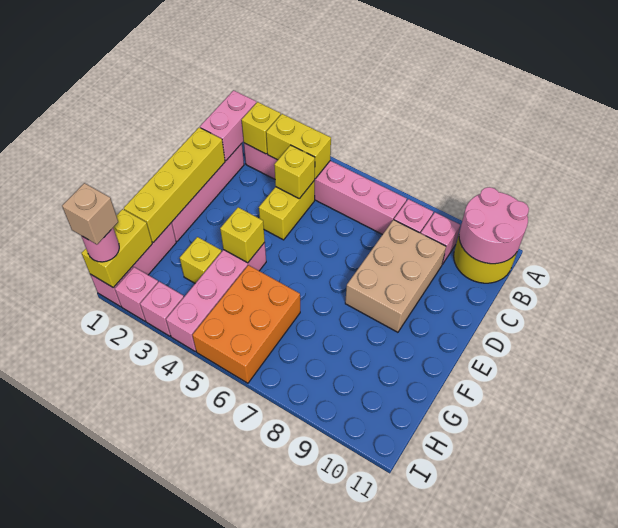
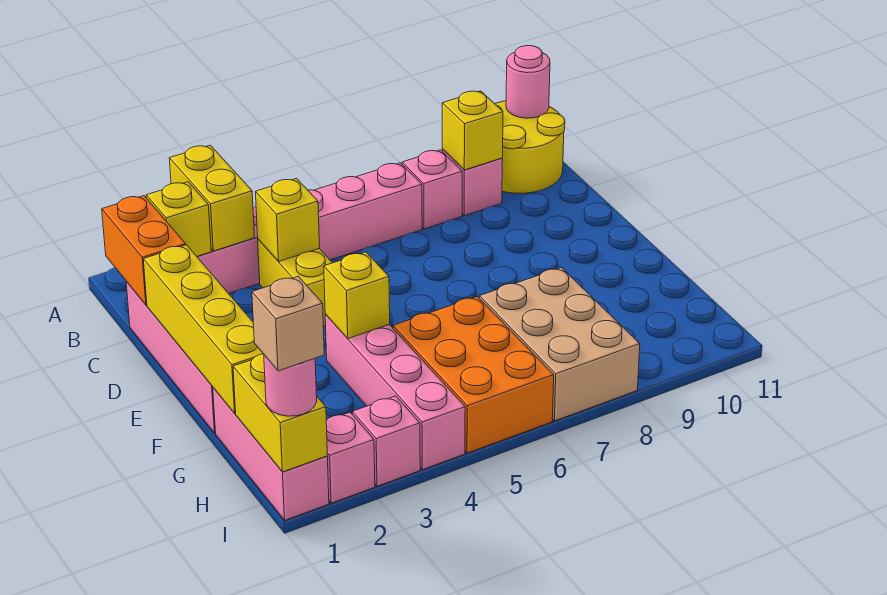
pink round brick A10:B11 level 2 -> pink round brick A11 level 2
pink brick B1:C1 level 2 -> orange brick B1:C1 level 2
yellow brick B3:B4 level 2 -> yellow brick A3:B3 level 2
tan brick C8:E9 level 1 -> tan brick G7:I8 level 1
yellow brick G3 level 1 -> yellow brick B9 level 2

